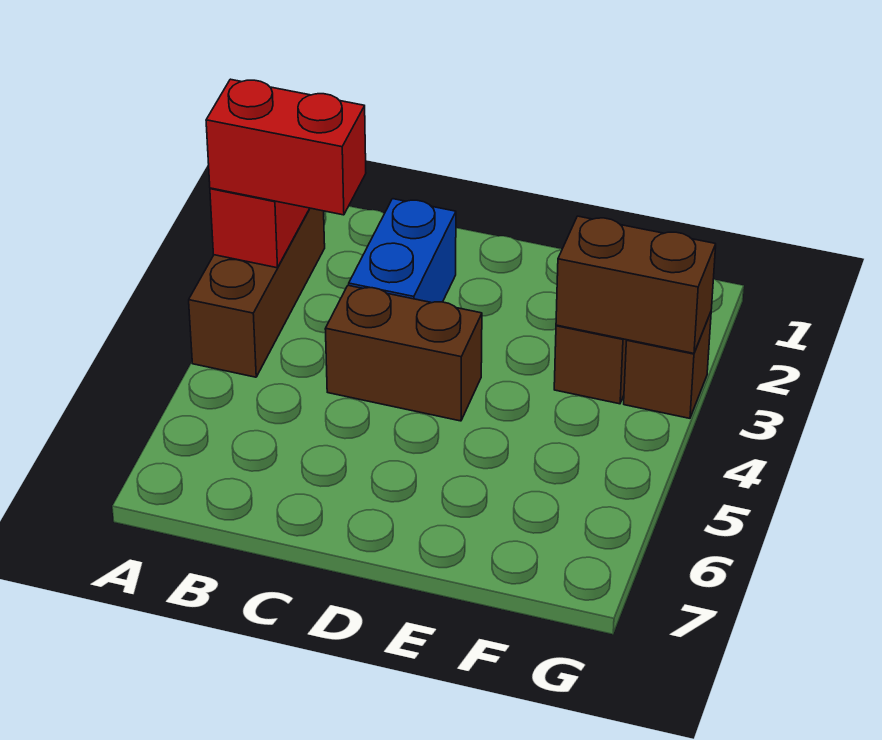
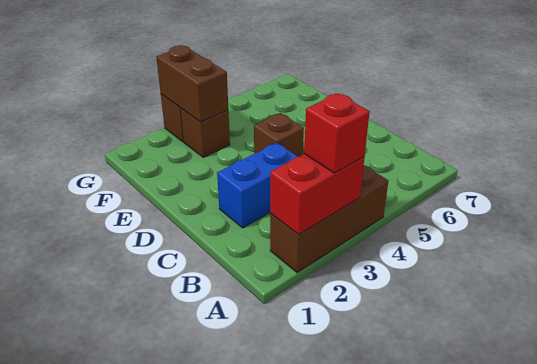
red brick A3:B3 level 3 -> red brick A3 level 3
brown brick C4:D4 level 1 -> brown brick D4 level 1

